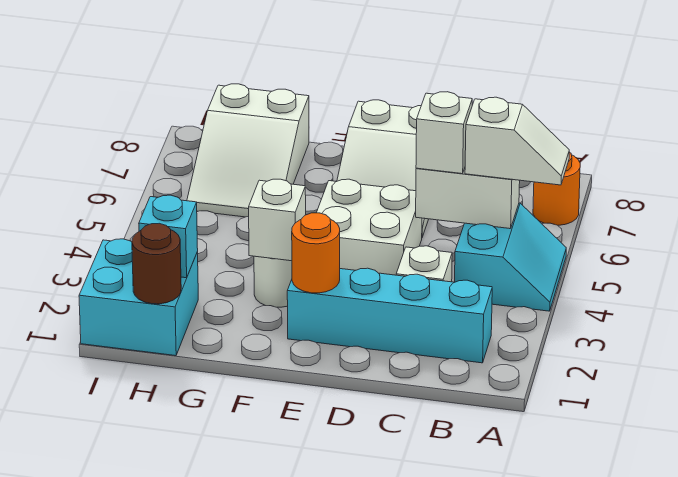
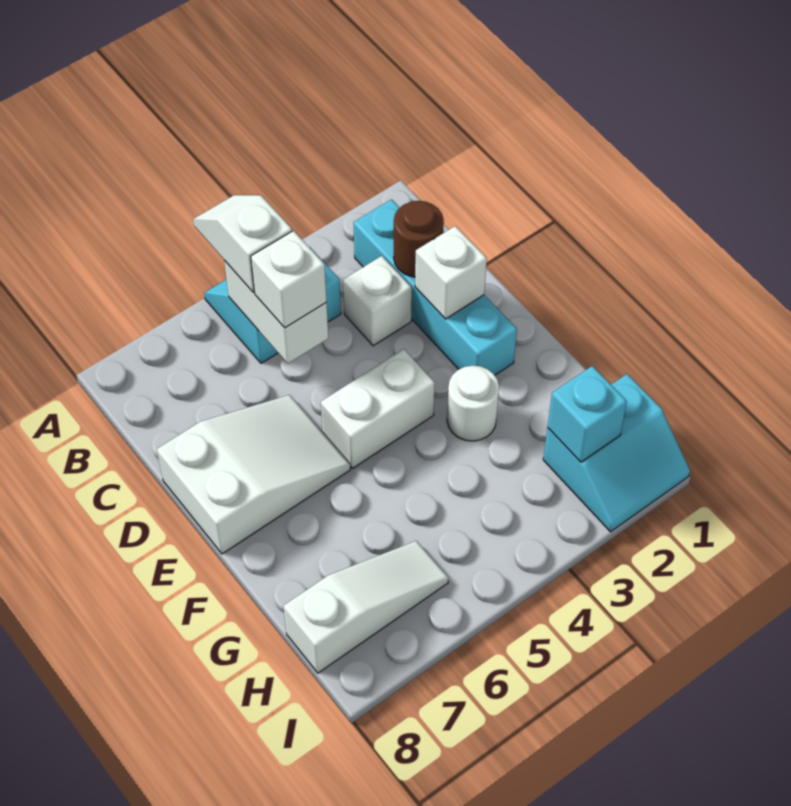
orange round brick A7 level 1 -> none
white brick D4:E5 level 1 -> white brick E4:E5 level 1
orange round brick E2 level 2 -> none
white brick F3 level 2 -> white brick D2 level 2
white slope G6:H8 level 1 top 8 -> white slope H6:H8 level 1 top 8
cyan brick H1:I2 level 1 -> cyan slope H1:I2 level 1 top H
brown round brick H1 level 2 -> brown round brick C2 level 2

